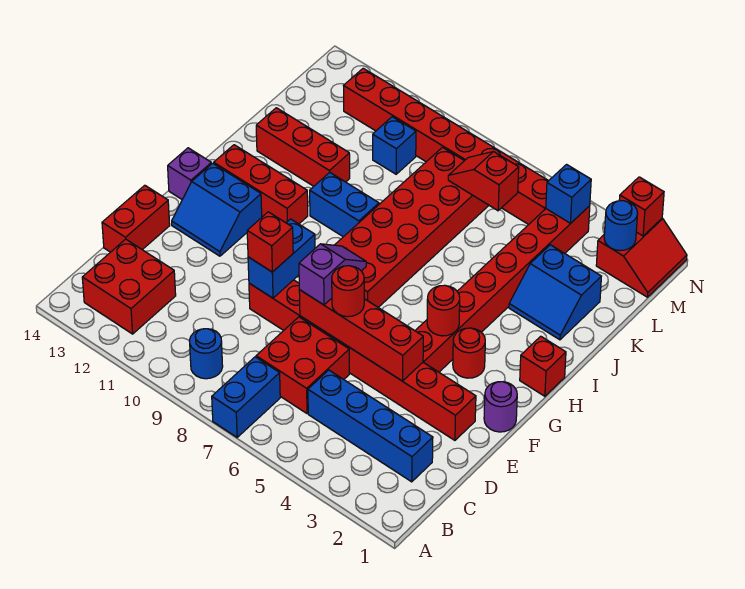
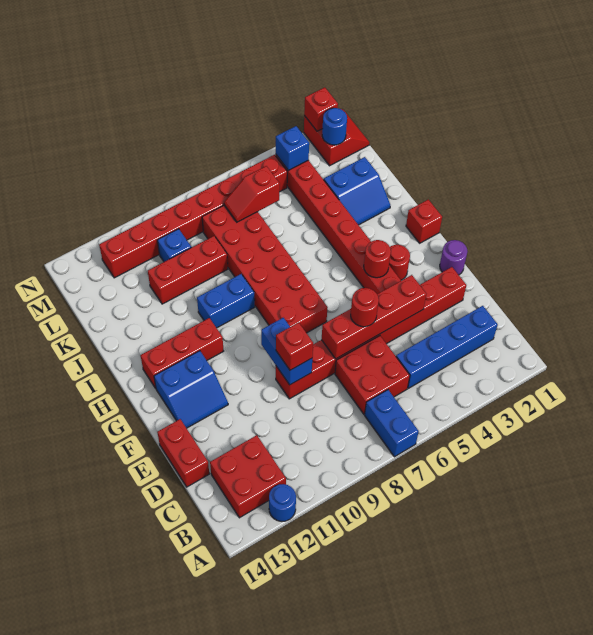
blue round brick B9 level 1 -> blue round brick A12 level 1
purple slope E7:F7 level 3 top E -> none
purple brick G14 level 1 -> none
red brick J11:J13 level 1 -> red brick K9:K11 level 1

